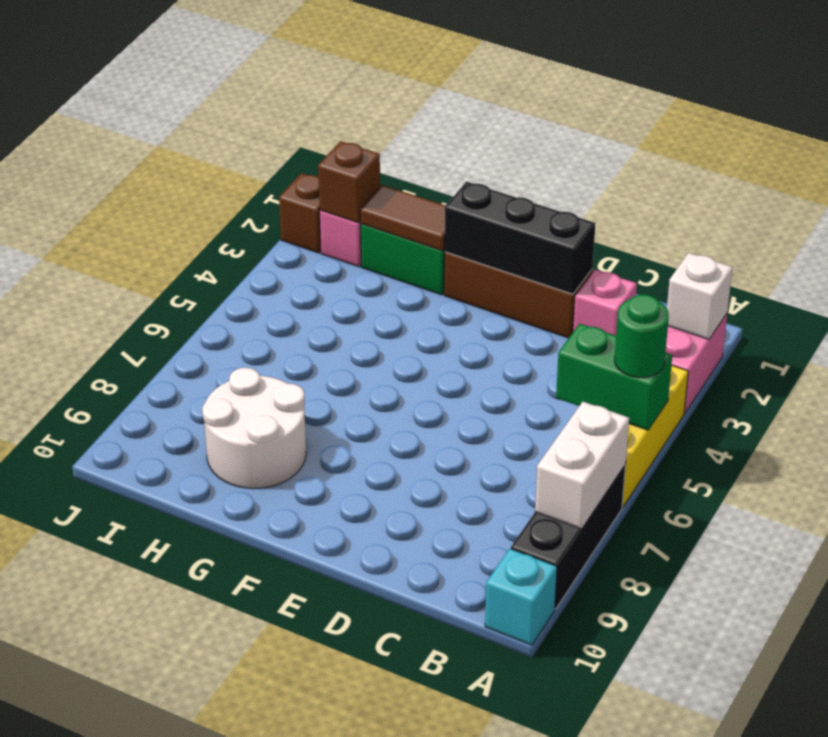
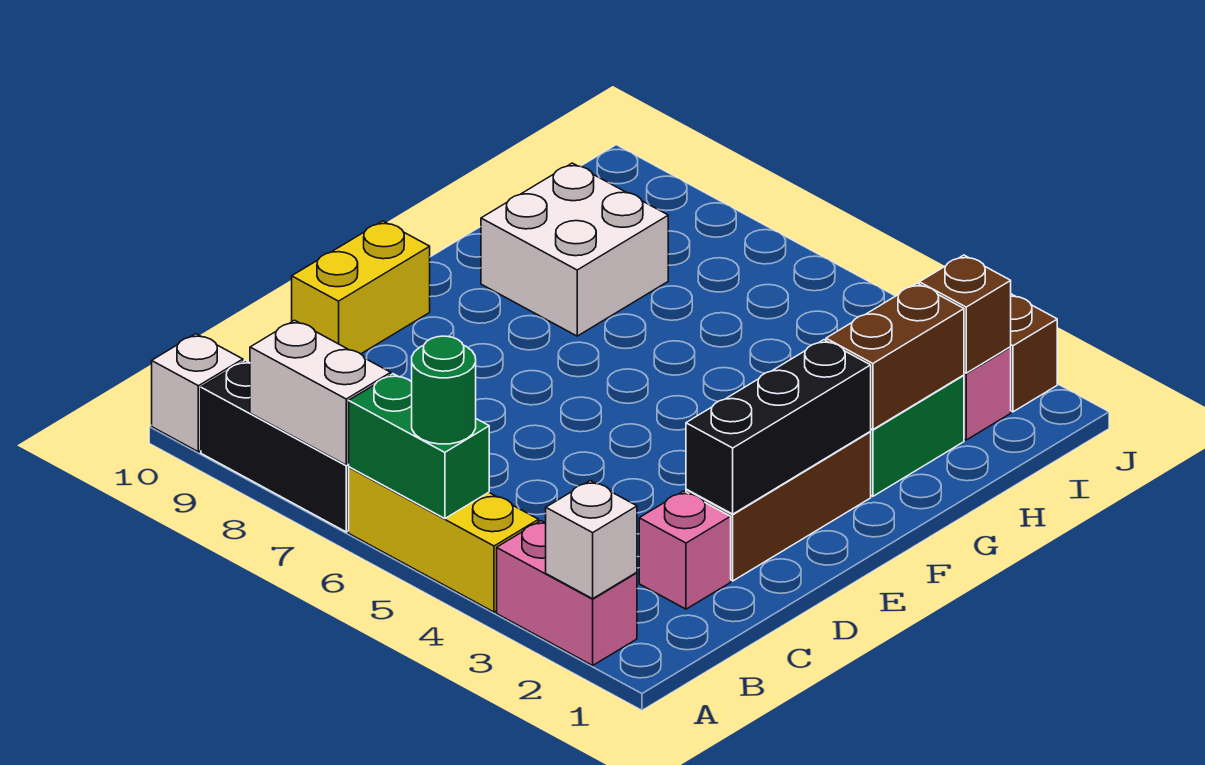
green brick A5:B5 level 2 -> green brick A5:A6 level 2
cyan brick A10 level 1 -> white brick A10 level 1
none -> yellow brick D10:E10 level 1
brown tile G2:H2 level 2 -> brown brick G2:H2 level 2
white round brick G8:H9 level 1 -> white brick G8:H9 level 1

